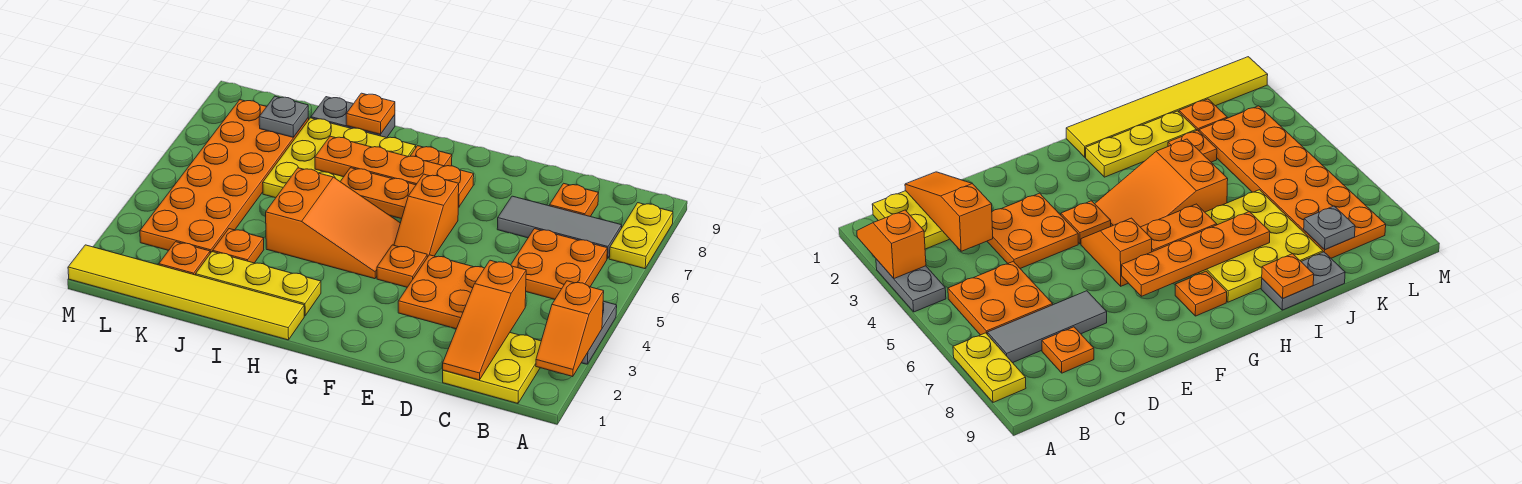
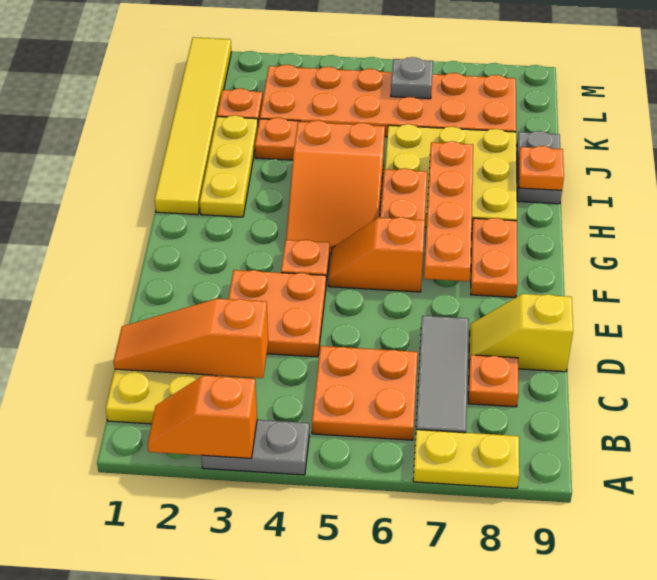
none -> yellow slope D8:D9 level 1 top 9
orange plate G8 level 1 -> orange plate F8:G8 level 1
grey plate K8 level 2 -> grey plate L6 level 2

